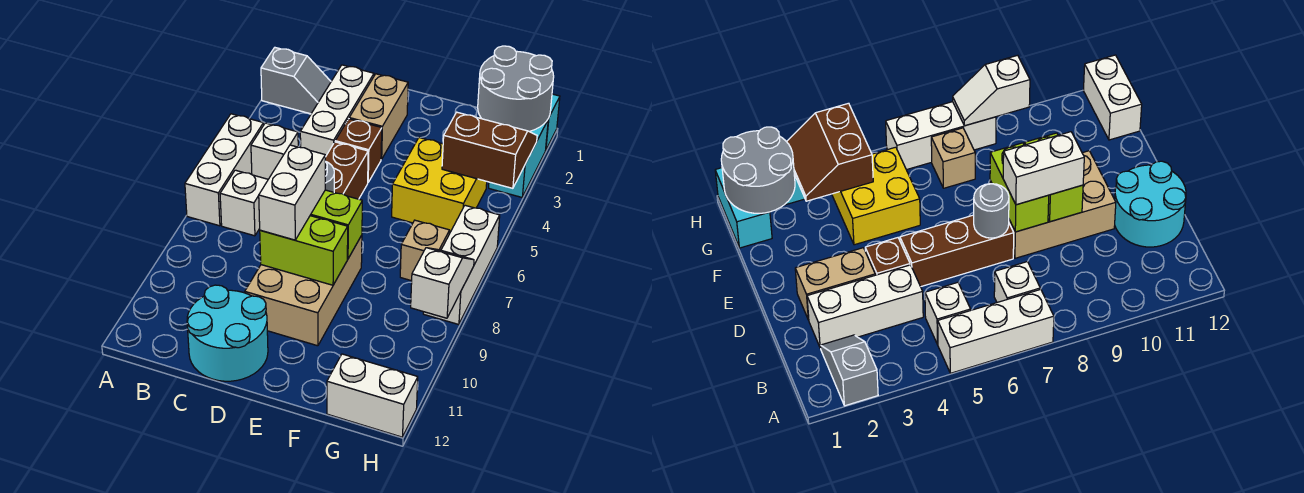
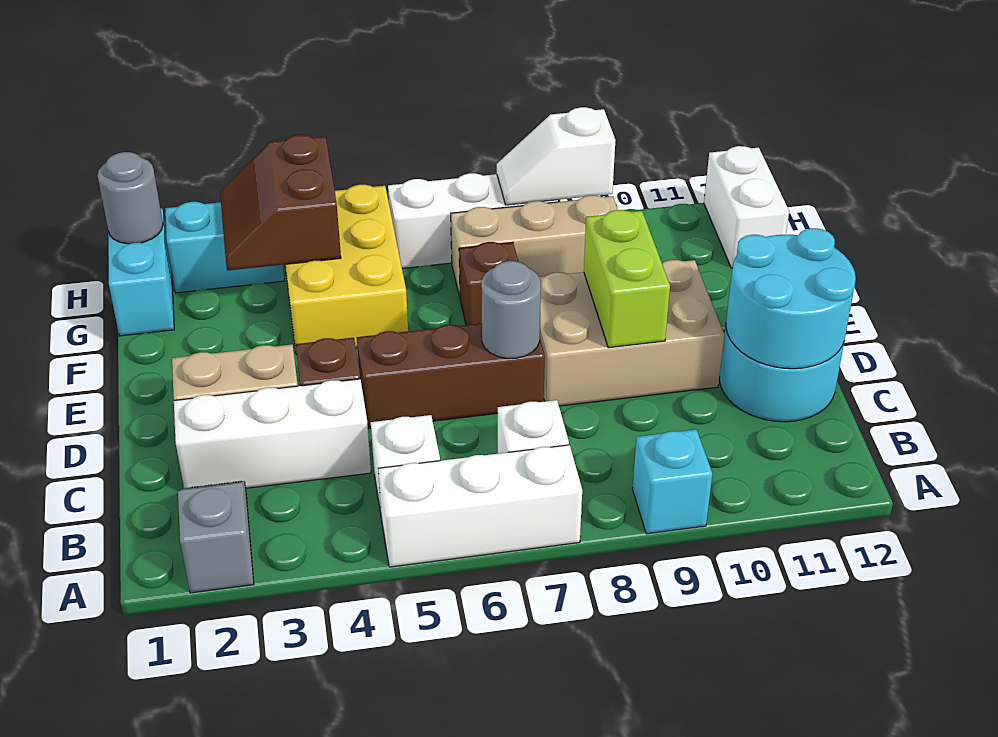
none -> cyan brick A9 level 1
none -> cyan round brick C11:D12 level 2
lime brick D8:E8 level 2 -> none
white brick D8:D9 level 3 -> none
yellow brick F4:G5 level 1 -> yellow brick F4:H5 level 1
none -> brown brick F7 level 1
grey round brick G1:H2 level 2 -> grey round brick H1 level 2
tan brick G7 level 1 -> tan brick G7:G9 level 1

